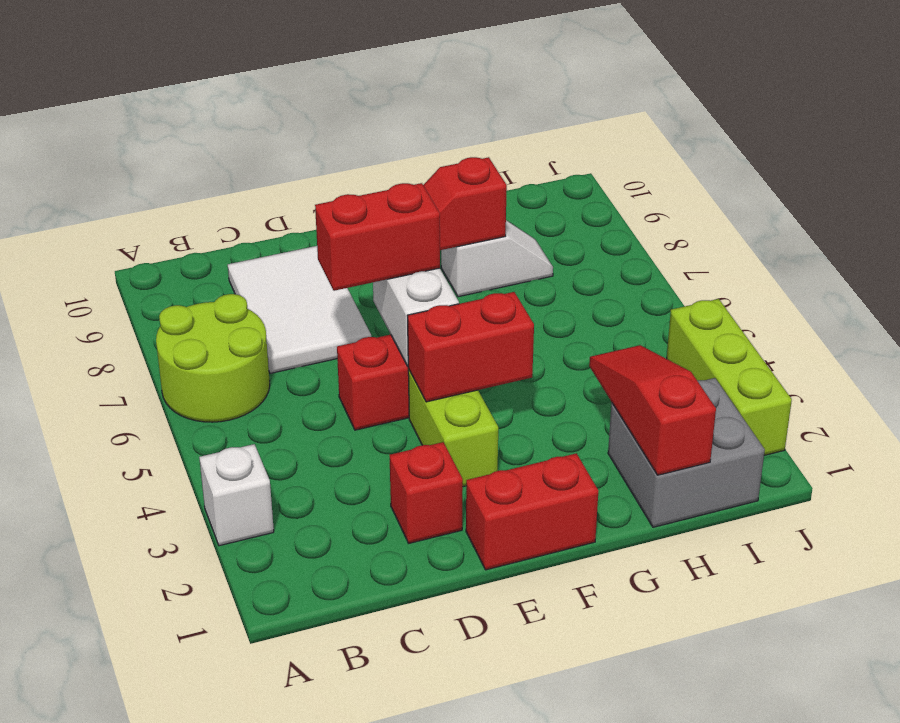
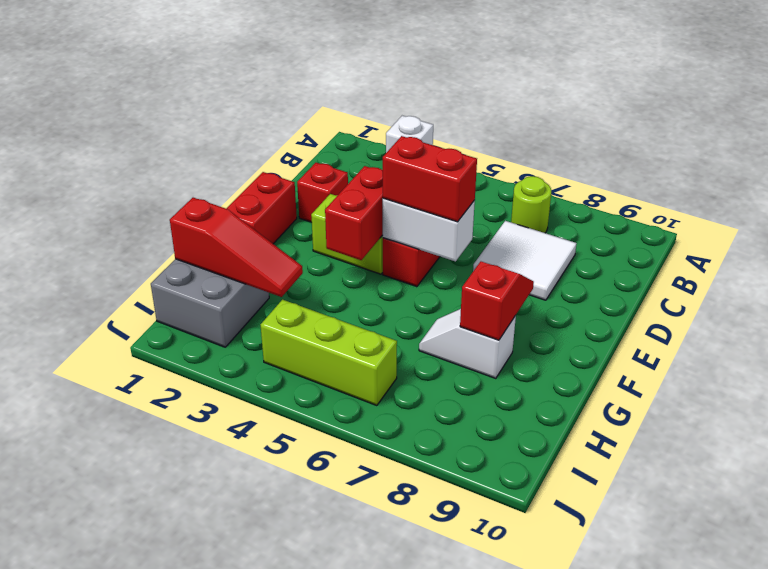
lime round brick A6:B7 level 1 -> lime round brick B7 level 1
white tile C7:D9 level 1 -> white tile C7:D8 level 1
red brick D6:E6 level 3 -> red brick E5:E6 level 3
white slope G8:H8 level 1 top G -> white slope G7:G8 level 1 top 8
lime brick J2:J4 level 1 -> lime brick I4:I6 level 1

